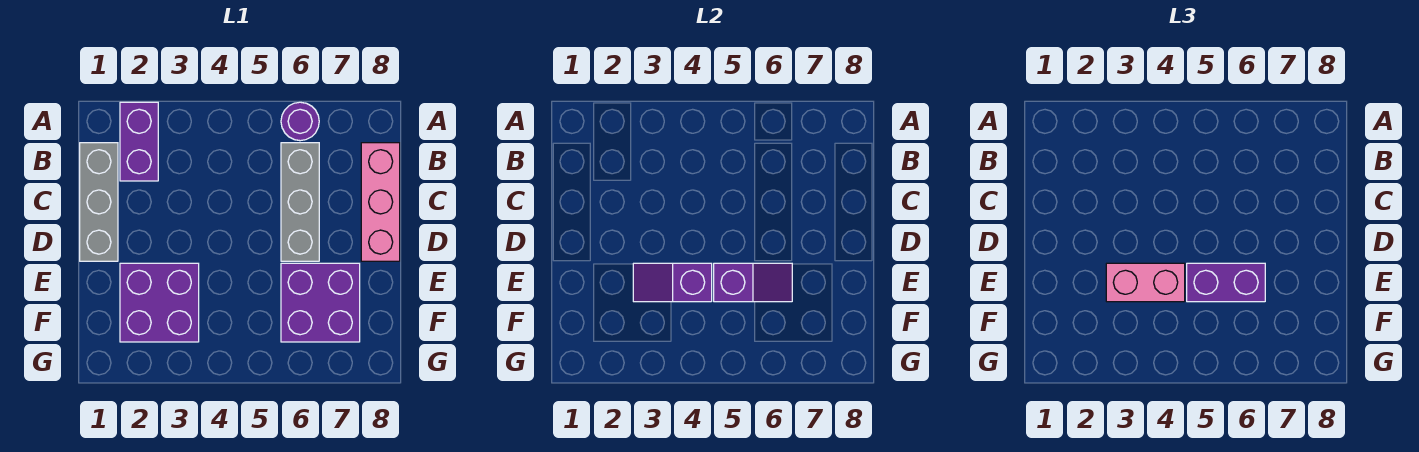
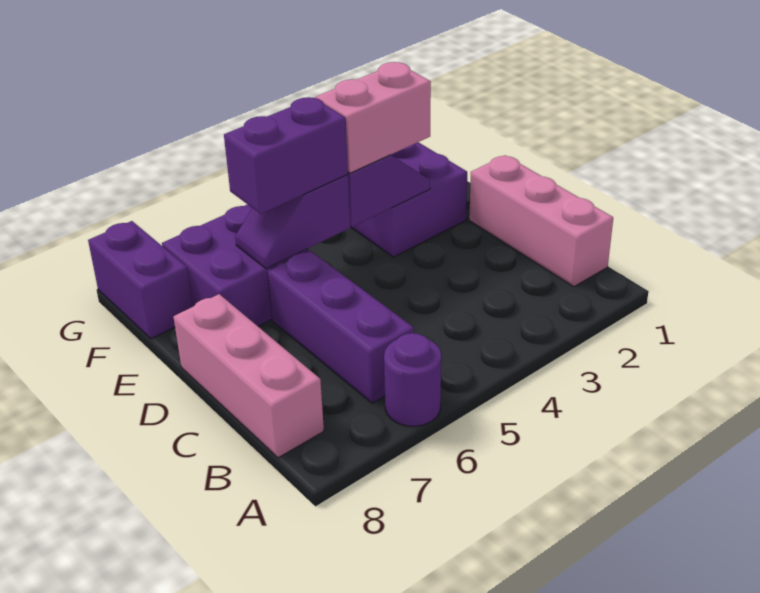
purple brick A2:B2 level 1 -> purple brick F8:G8 level 1
grey brick B1:D1 level 1 -> pink brick B1:D1 level 1
grey brick B6:D6 level 1 -> purple brick B6:D6 level 1

